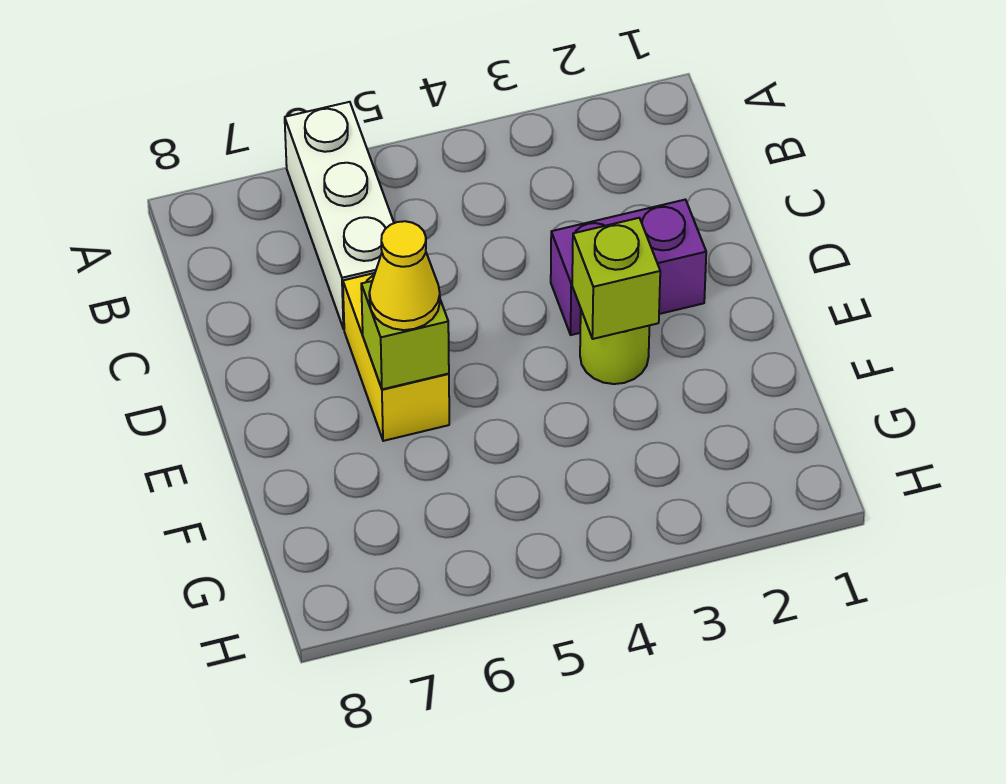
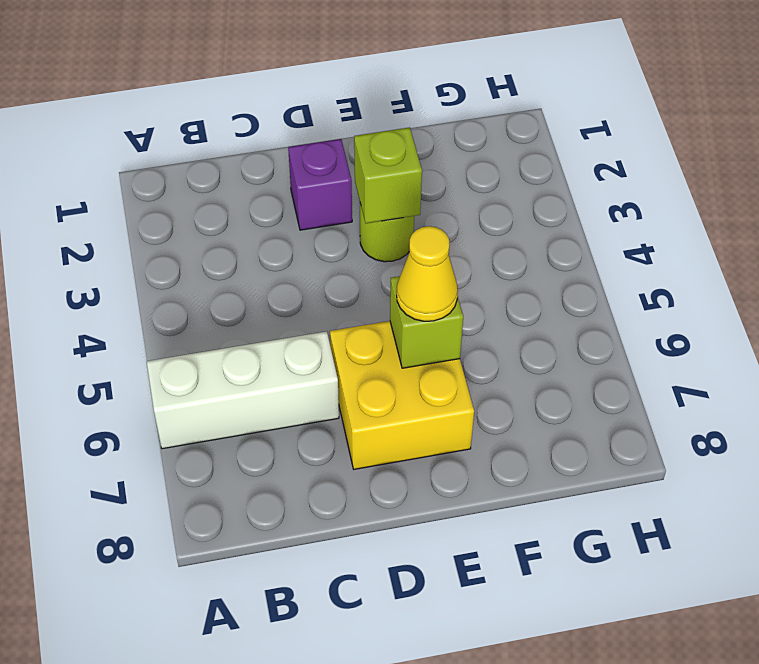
purple brick D2:D3 level 1 -> purple brick D2 level 1
yellow brick D6:E6 level 1 -> yellow brick D6:E7 level 1

